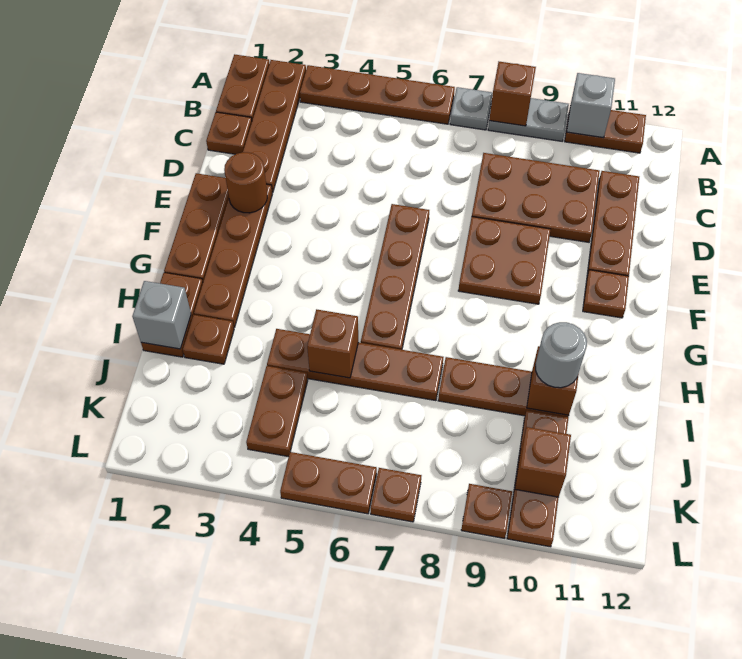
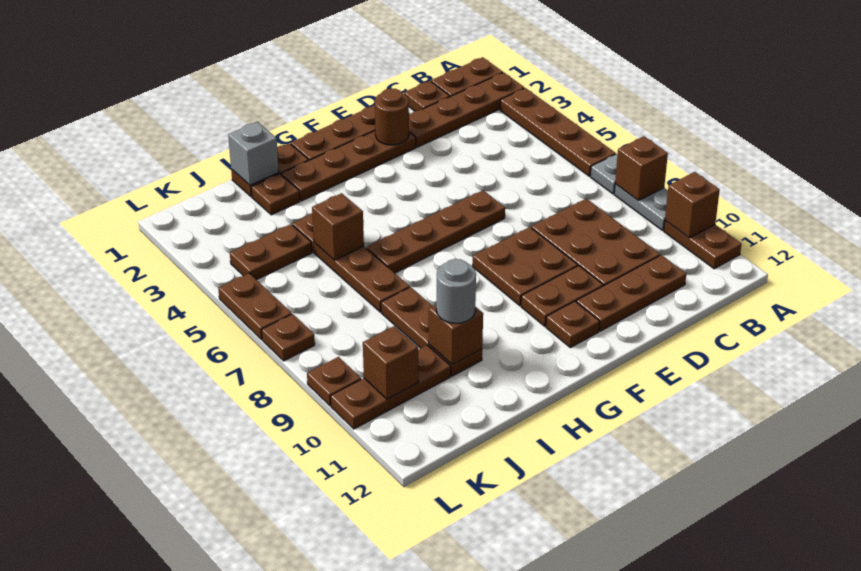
grey brick A10 level 2 -> brown brick A10 level 2
none -> brown plate E10:F10 level 1

